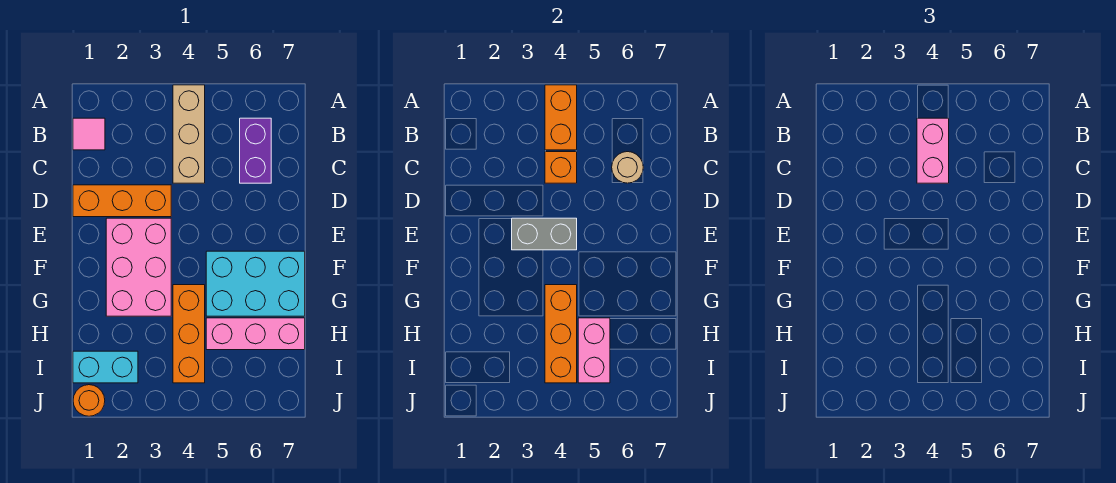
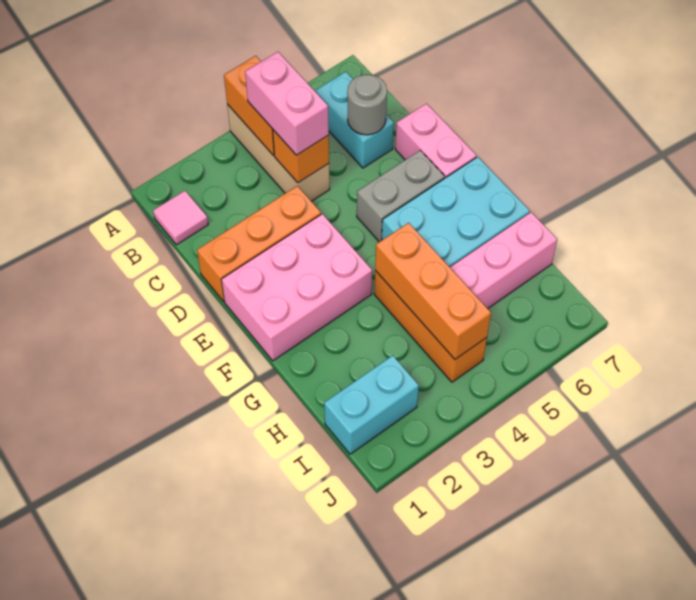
purple brick B6:C6 level 1 -> cyan brick B6:C6 level 1
tan round brick C6 level 2 -> grey round brick C6 level 2
pink brick E2:G3 level 1 -> pink brick E1:F3 level 1
grey brick E3:E4 level 2 -> grey brick E5:E6 level 1
pink brick H5:I5 level 2 -> pink brick D7:E7 level 1
orange round brick J1 level 1 -> none

